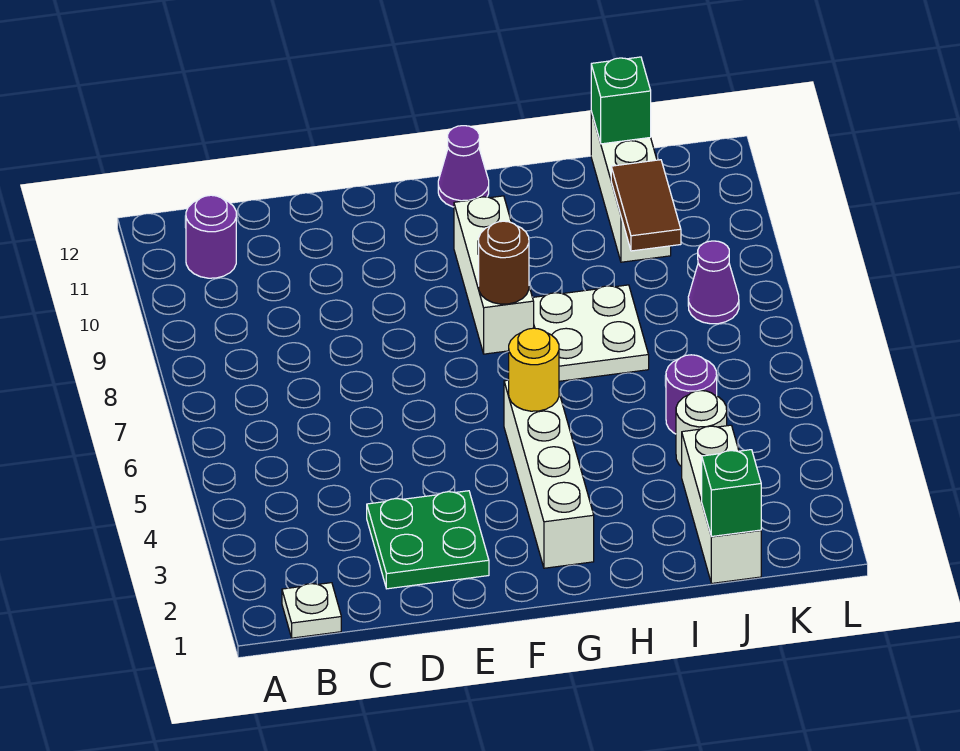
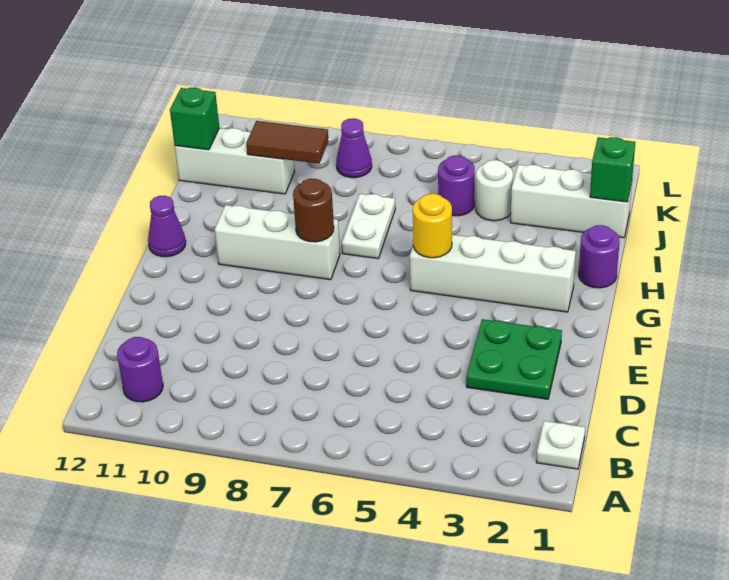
none -> purple round brick H1 level 1
white plate H7:I8 level 1 -> white plate H7:I7 level 1

